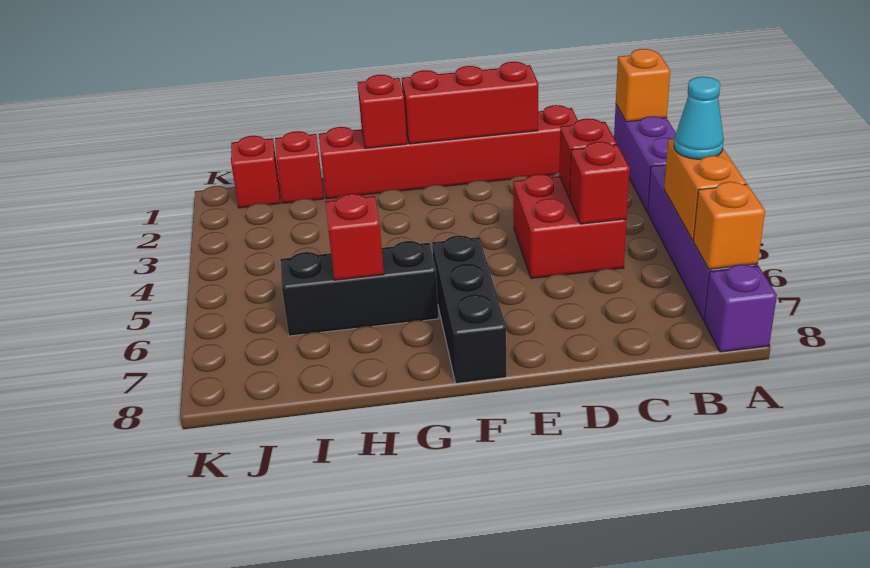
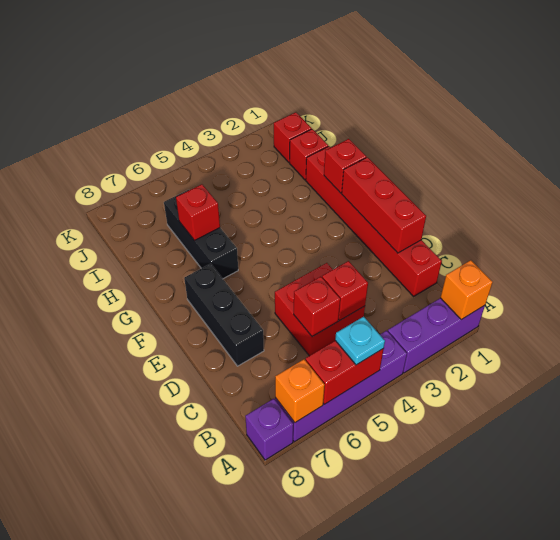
orange brick A5:A6 level 2 -> red brick A5:A6 level 2
cyan cone A5 level 3 -> cyan plate A5 level 3
black brick F6:F8 level 1 -> black brick D7:F7 level 1

